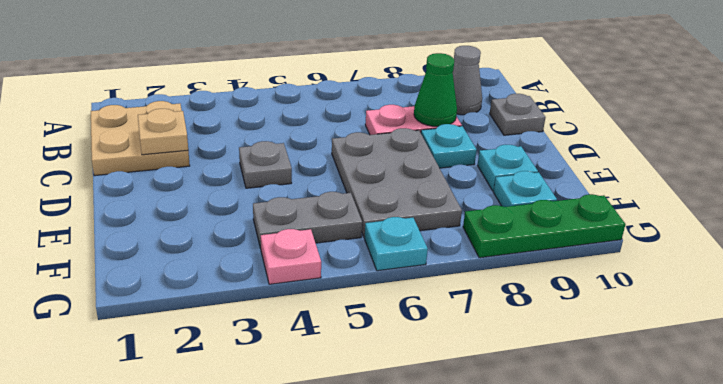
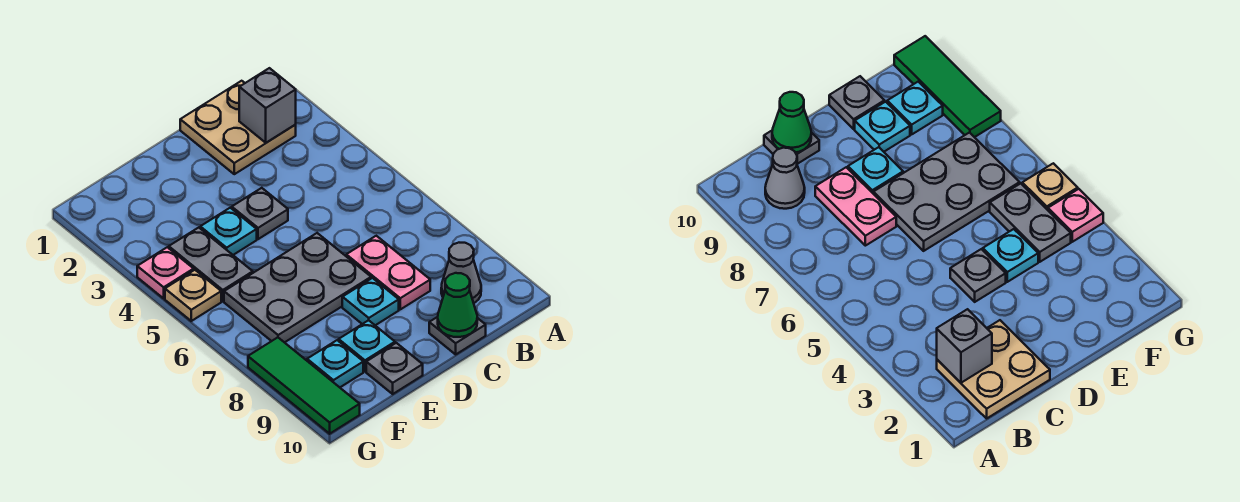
none -> grey brick B2 level 2
tan plate C2 level 2 -> tan plate G5 level 1
green cone C8 level 2 -> green cone C10 level 2
none -> grey plate E10 level 1
cyan plate G6 level 1 -> cyan plate E4 level 1
green plate G8:G10 level 1 -> green tile G8:G10 level 1

